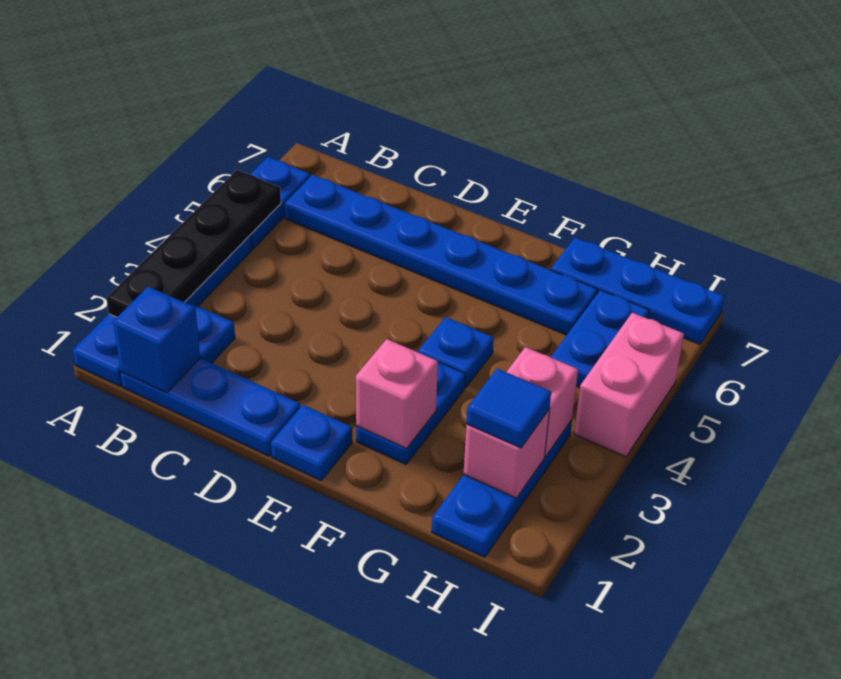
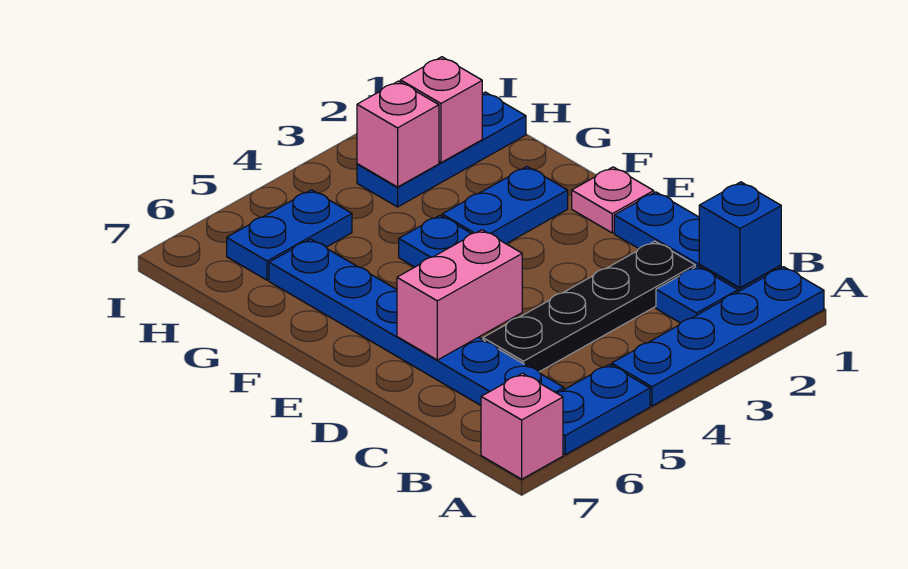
black plate A2:A5 level 2 -> black plate C2:C5 level 1
blue plate E1 level 1 -> pink plate E1 level 1
pink brick F2 level 2 -> pink brick A7 level 1
blue plate G7:I7 level 1 -> none
blue tile H2 level 3 -> none
pink brick I4:I5 level 1 -> pink brick D5:D6 level 2

